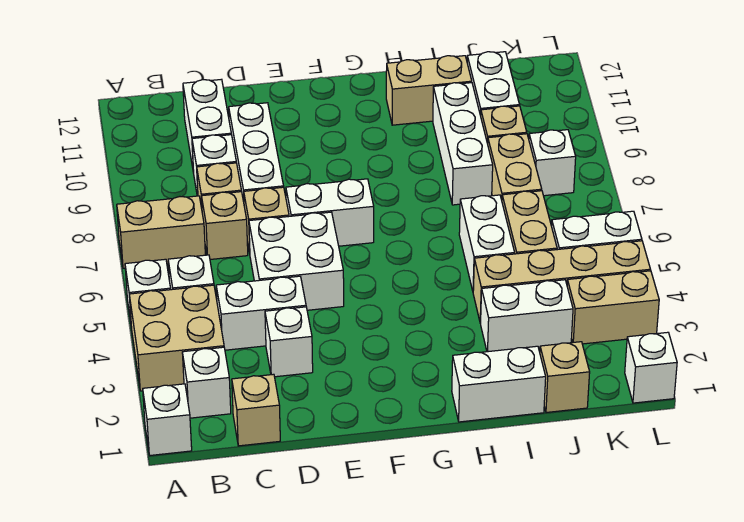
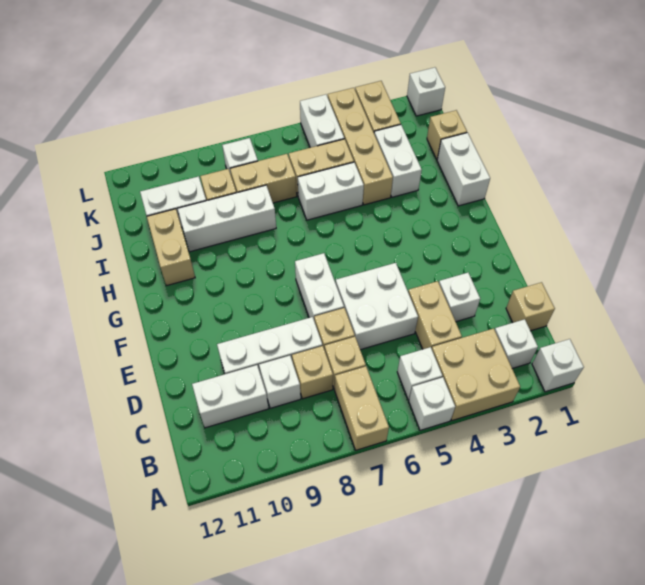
white brick C4:D4 level 1 -> tan brick C4:D4 level 1

